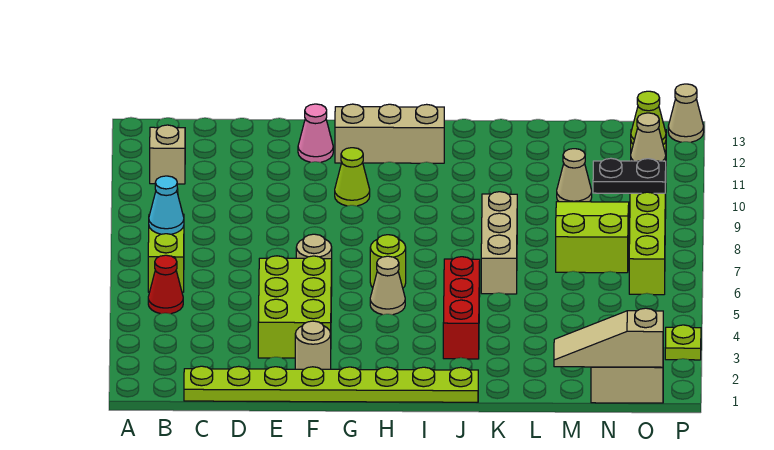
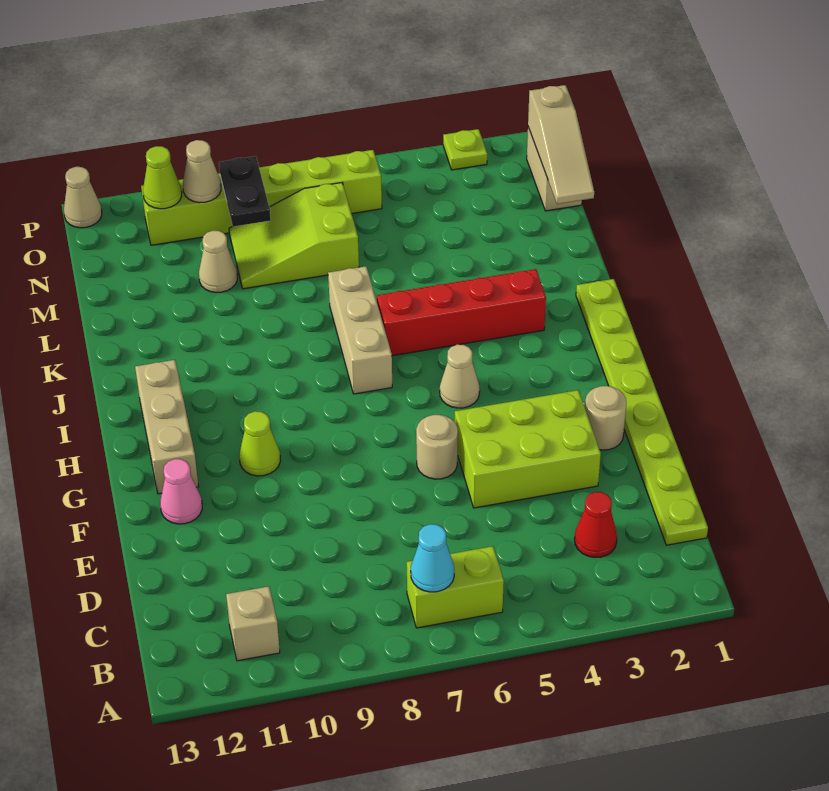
red cone B5 level 1 -> red cone C3 level 1
lime round brick H6 level 1 -> none
red brick J3:J5 level 1 -> red brick J3:J6 level 1
tan brick K6:K8 level 1 -> tan brick I7:K7 level 1

